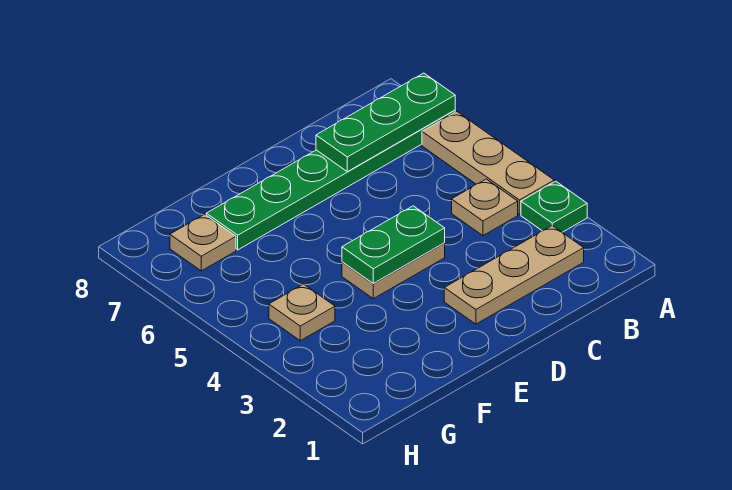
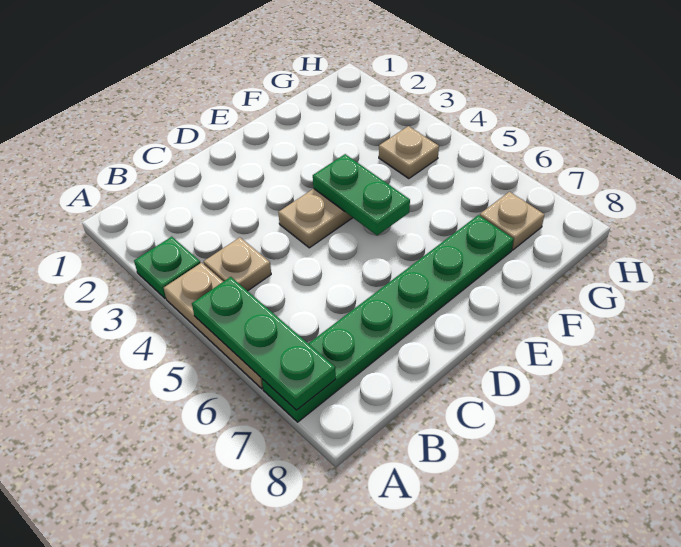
green plate A7:C7 level 2 -> green plate A5:A7 level 2
tan plate B2:D2 level 1 -> none
green plate D4:E4 level 2 -> green plate E4:E5 level 2

